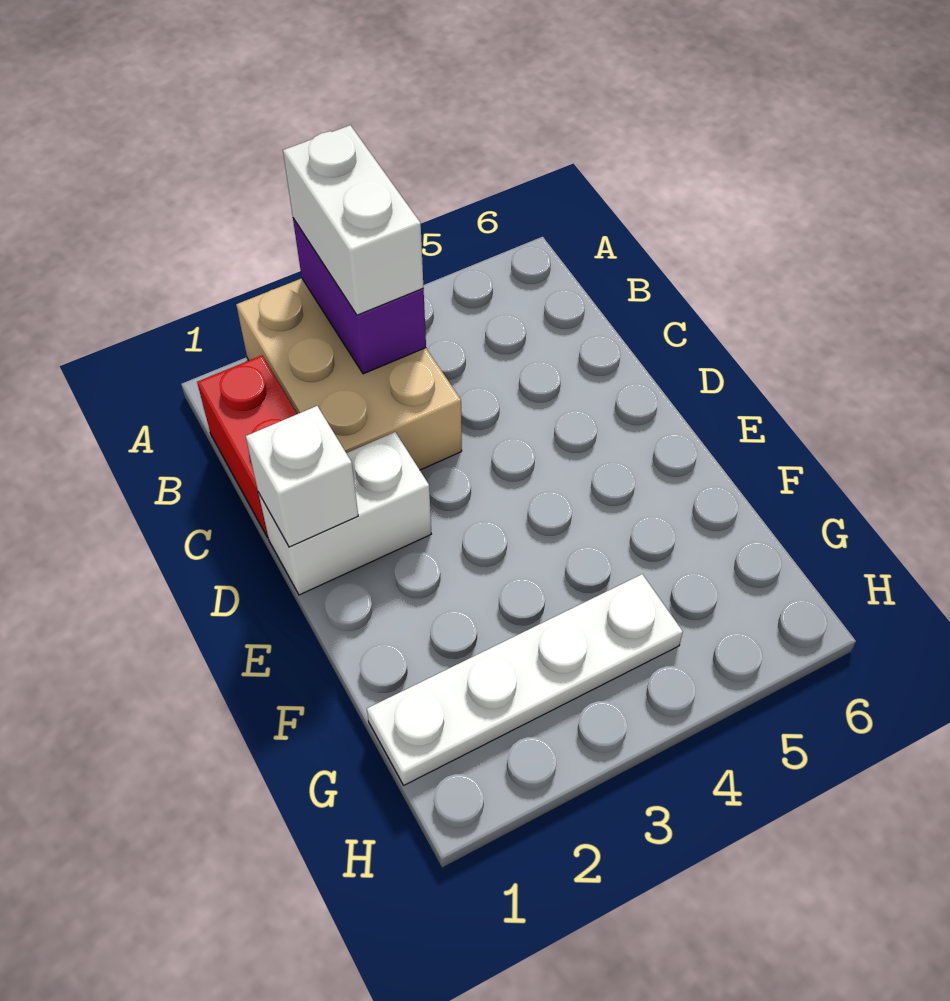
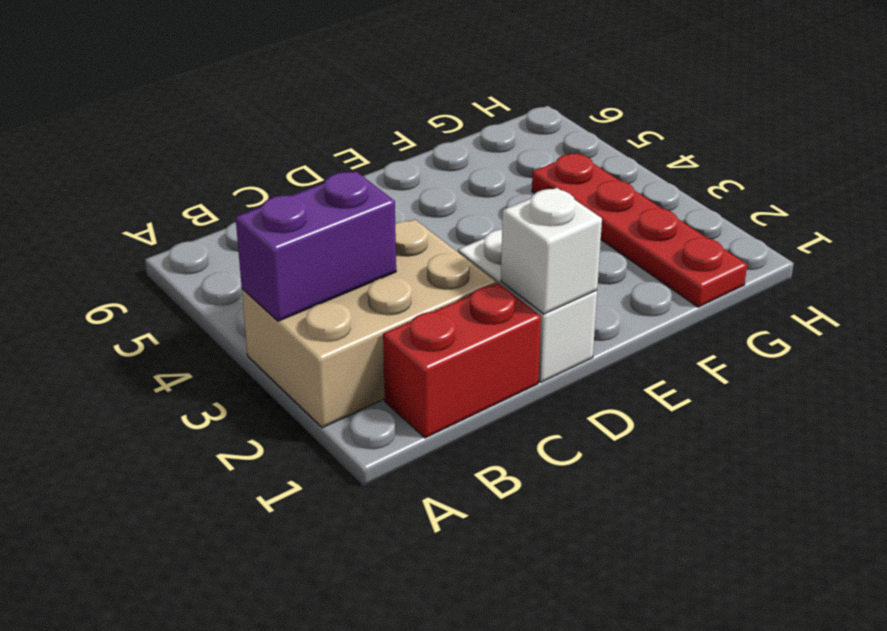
white brick A3:B3 level 3 -> none
white plate G1:G4 level 1 -> red plate G1:G4 level 1

